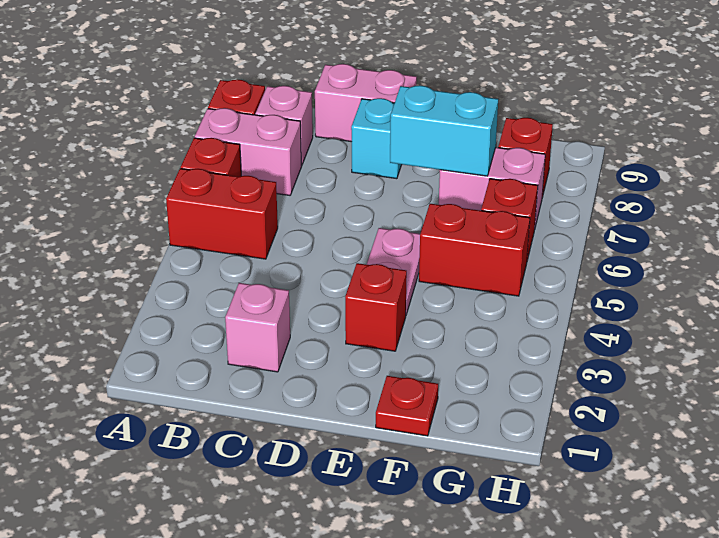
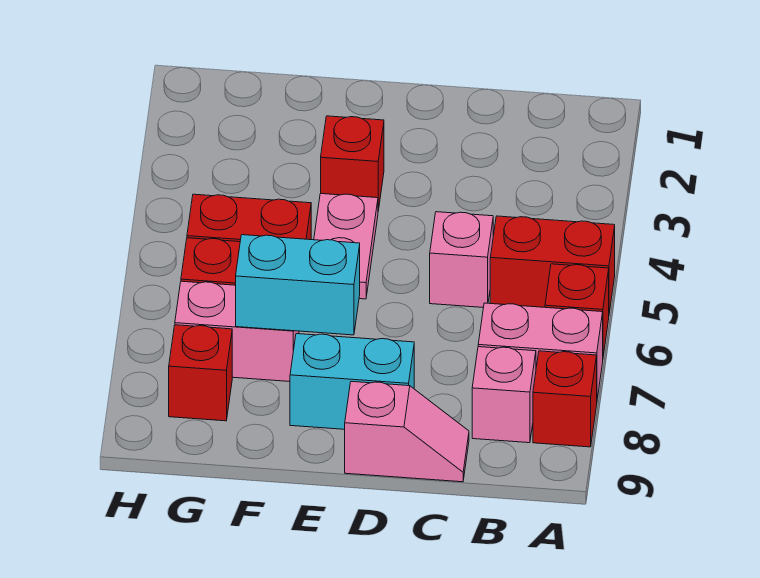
pink brick C2 level 1 -> pink brick C5 level 1
pink brick C9:D9 level 1 -> pink slope C9:D9 level 1 top D
cyan brick D8 level 1 -> cyan brick D8:E8 level 1
red plate F1 level 1 -> none

